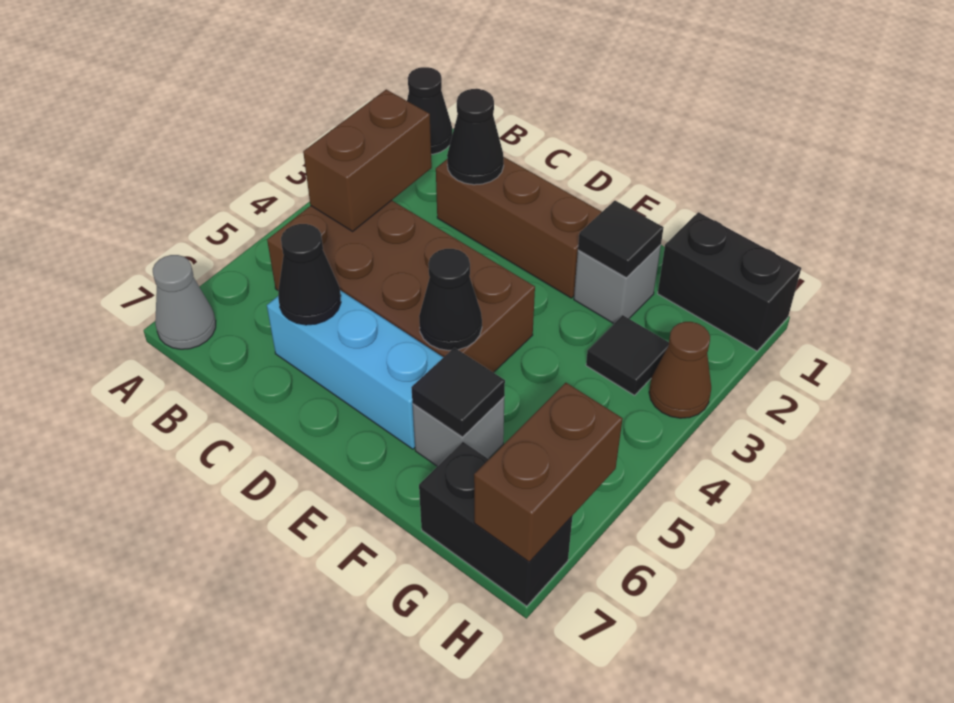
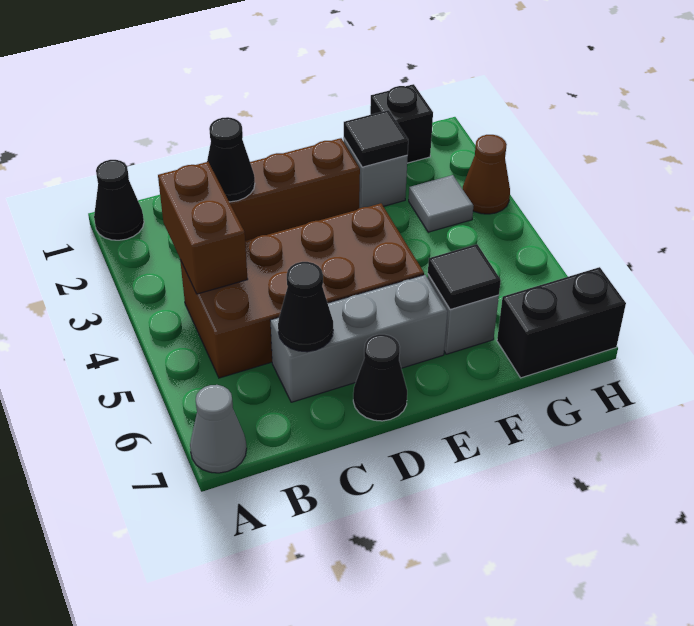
cyan brick C6:E6 level 1 -> grey brick C6:E6 level 1
black cone E5 level 2 -> black cone D7 level 1
black brick G1:H1 level 1 -> black brick G1 level 1
black tile G3 level 1 -> grey tile G3 level 1
brown brick H6:H7 level 2 -> none

